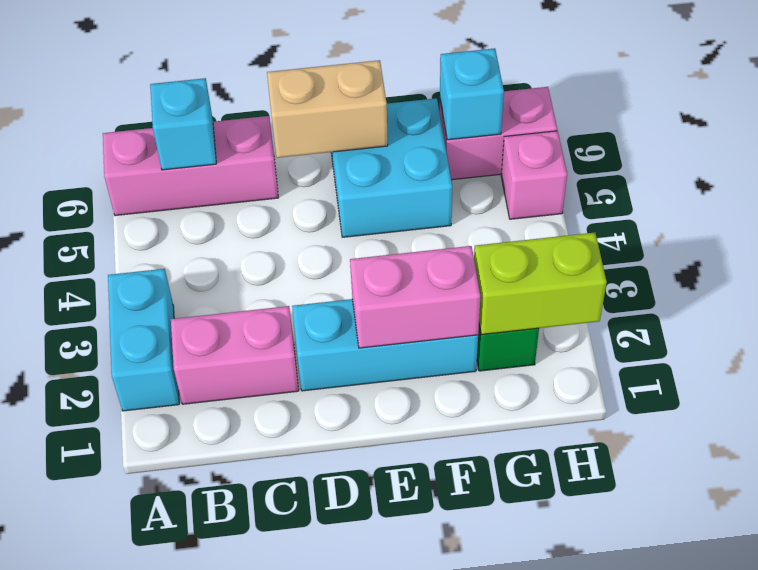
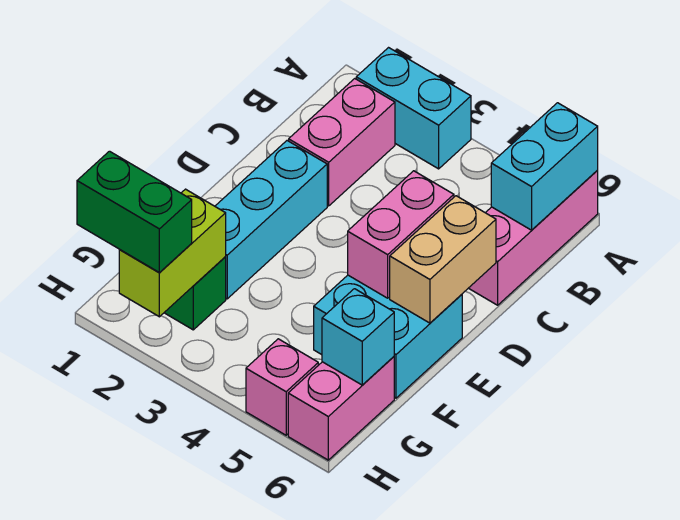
cyan brick B6 level 2 -> cyan brick A6:B6 level 2
pink brick E2:F2 level 2 -> pink brick D5:E5 level 2
none -> green brick H1:H2 level 3

